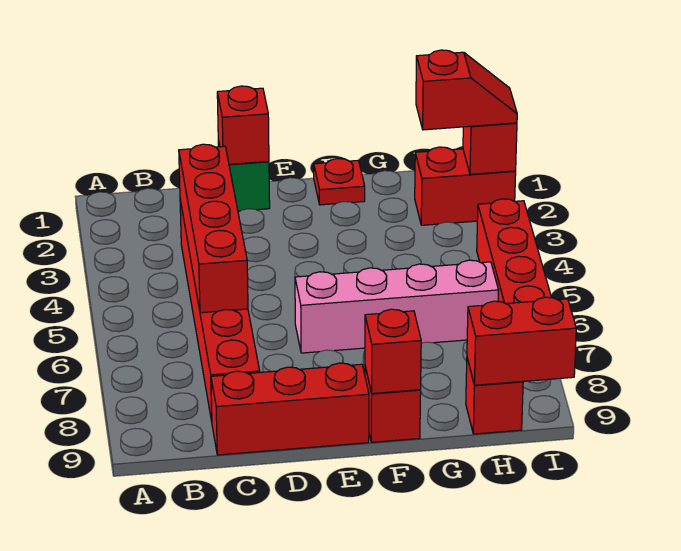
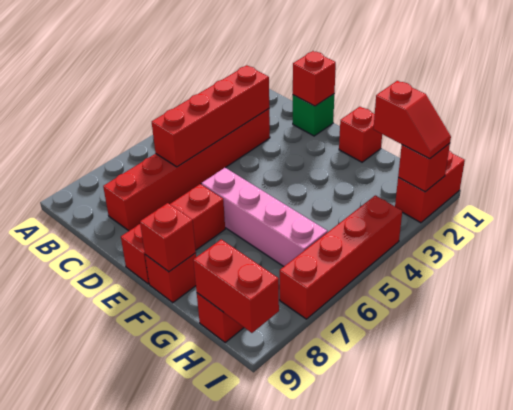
red brick C9:E9 level 1 -> red brick E7:E9 level 1
red plate F1 level 1 -> red brick F1 level 1
red brick H2:I2 level 1 -> red brick I1:I2 level 1

